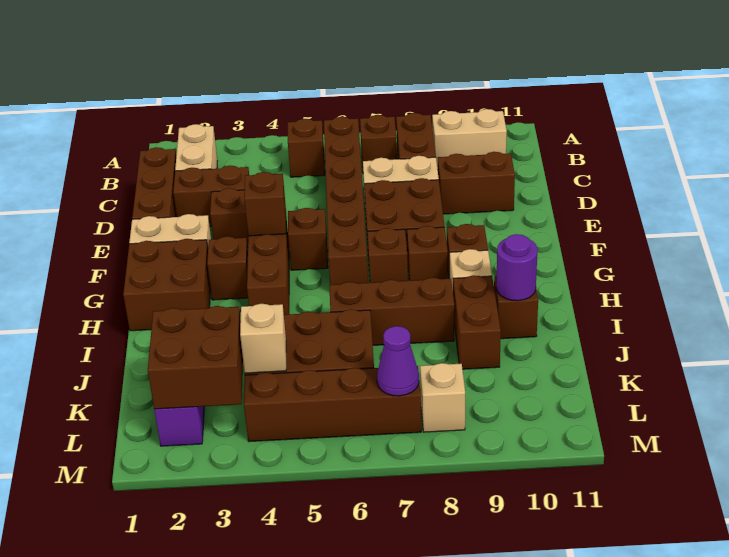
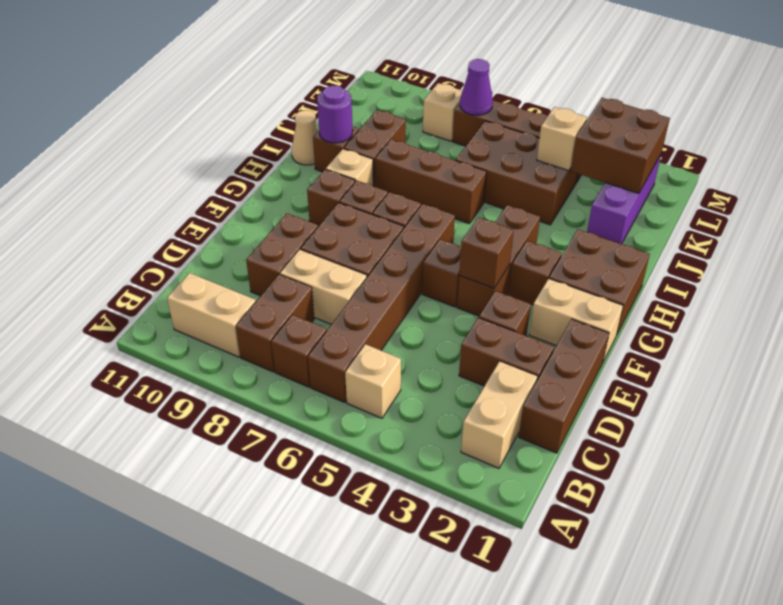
brown brick B5 level 1 -> tan brick B5 level 1
brown brick D9:D10 level 1 -> brown brick D9:E9 level 1
none -> tan cone I11 level 1

